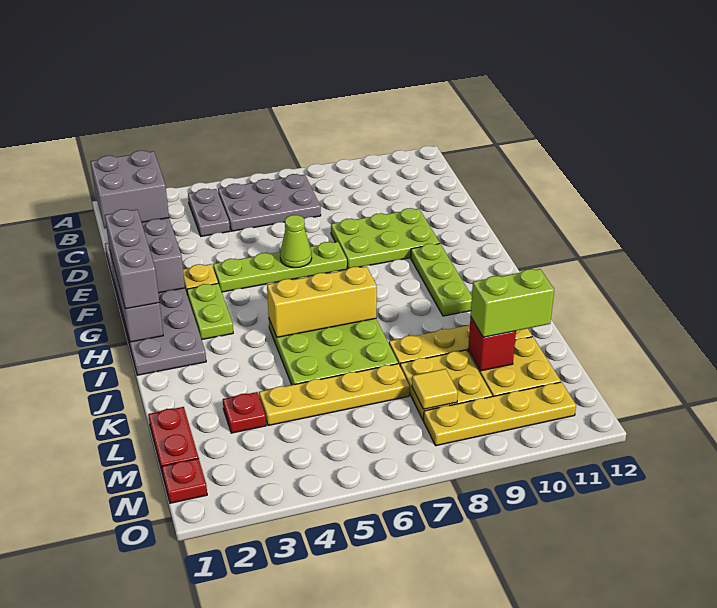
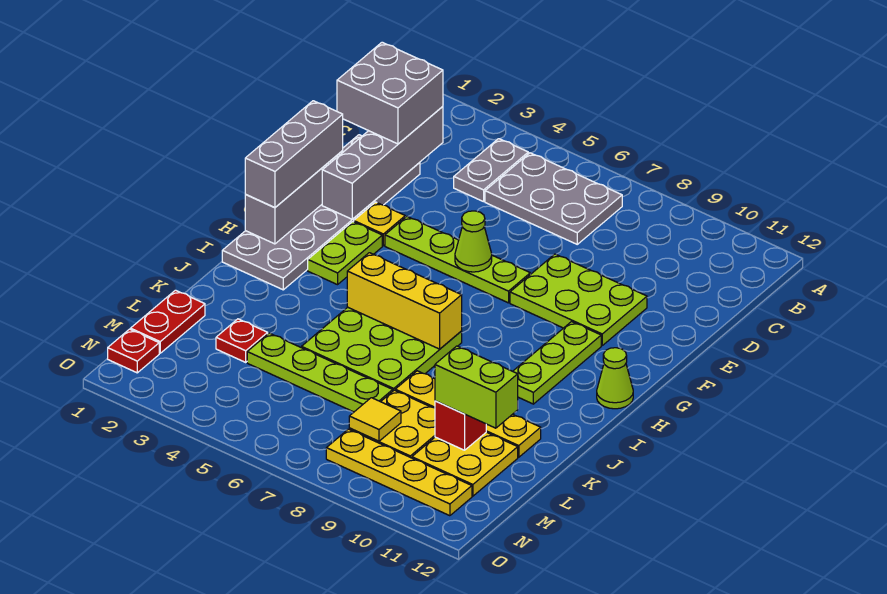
none -> lime cone H12 level 1
yellow plate L4:L7 level 1 -> lime plate L4:L7 level 1

